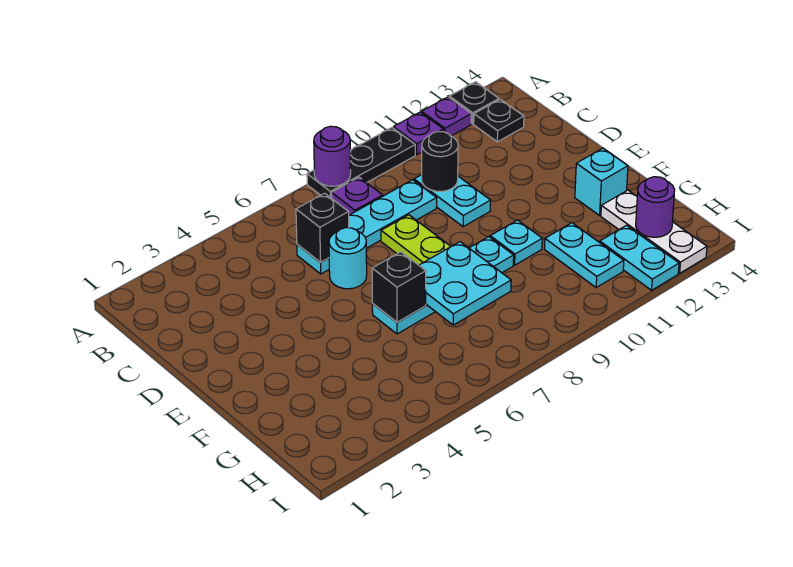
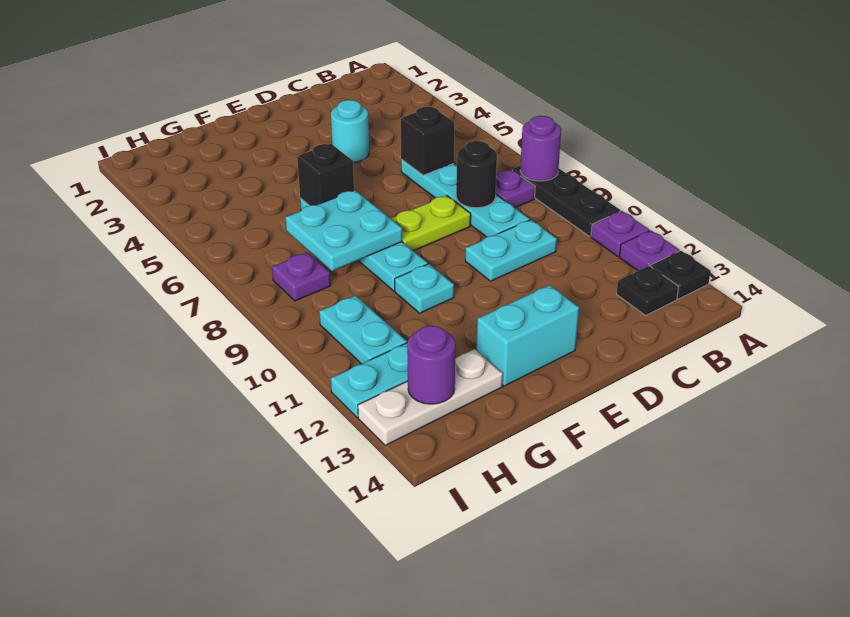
black round brick C10 level 2 -> black round brick C8 level 2
cyan round brick D6 level 1 -> cyan round brick D4 level 1
cyan brick F13 level 1 -> cyan brick E13:F13 level 1
cyan plate G11:H11 level 1 -> cyan plate H10:H11 level 1
none -> purple plate H8 level 1

